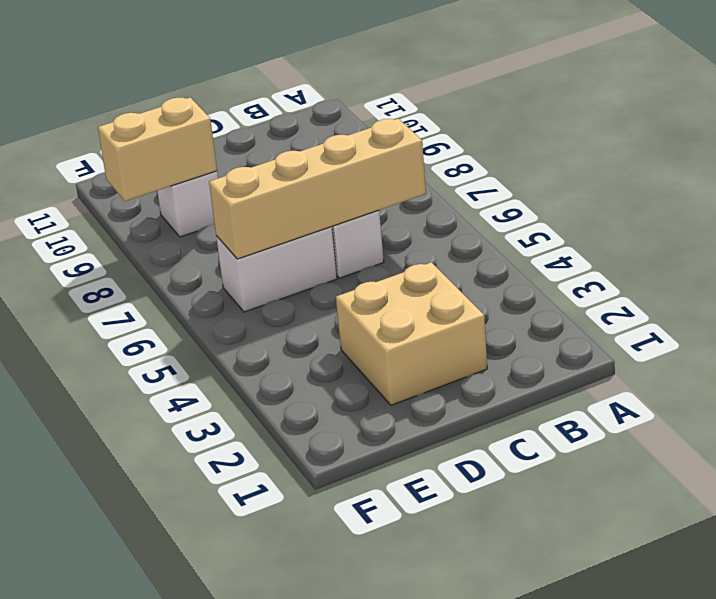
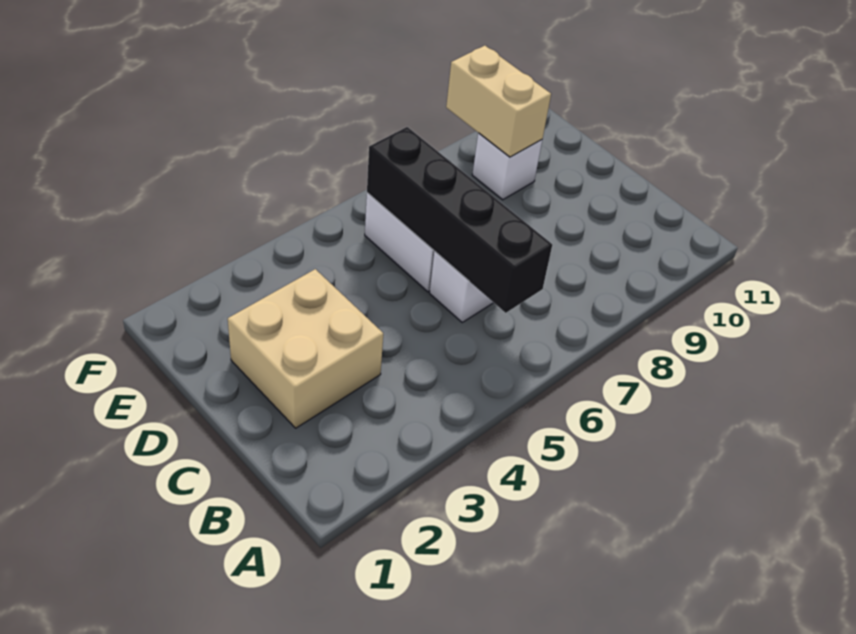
tan brick B6:E6 level 2 -> black brick B6:E6 level 2

